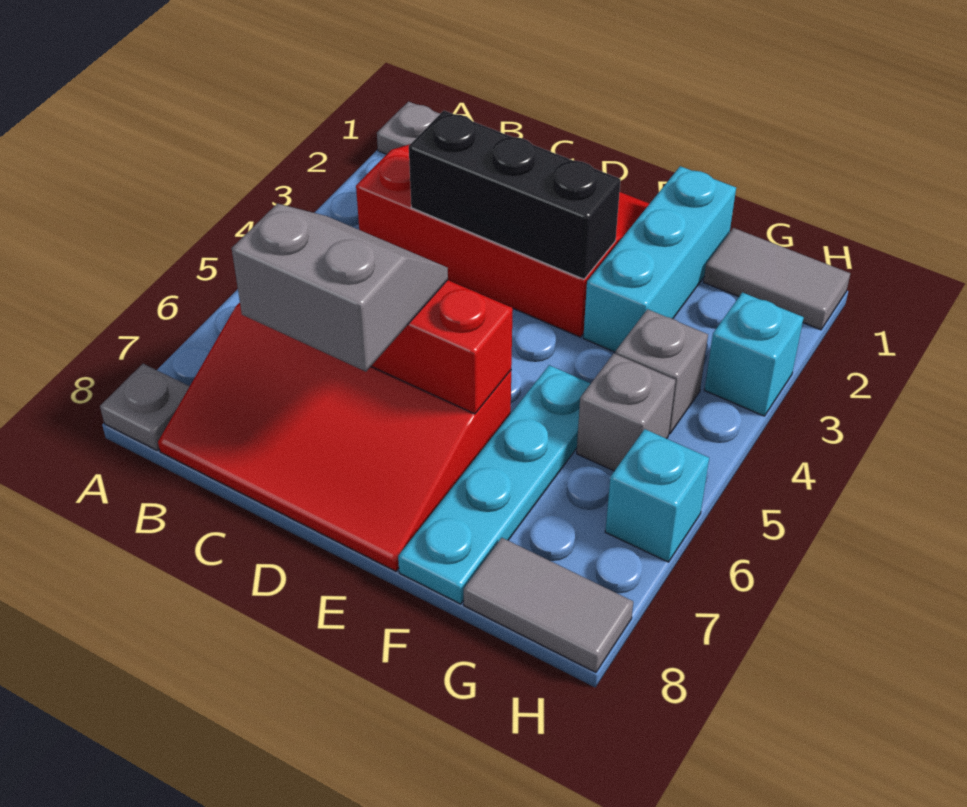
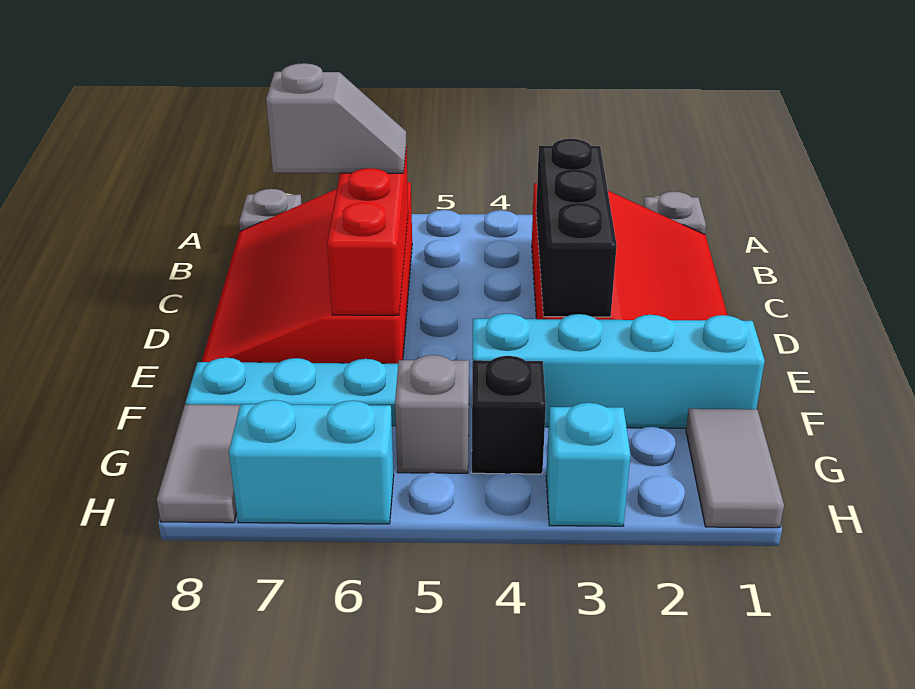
grey slope C6:D7 level 3 top 7 -> grey slope C6:C7 level 3 top 7
cyan brick F1:F3 level 1 -> cyan brick F1:F4 level 1
grey brick G4 level 1 -> black brick G4 level 1
cyan brick H6 level 1 -> cyan brick H6:H7 level 1

